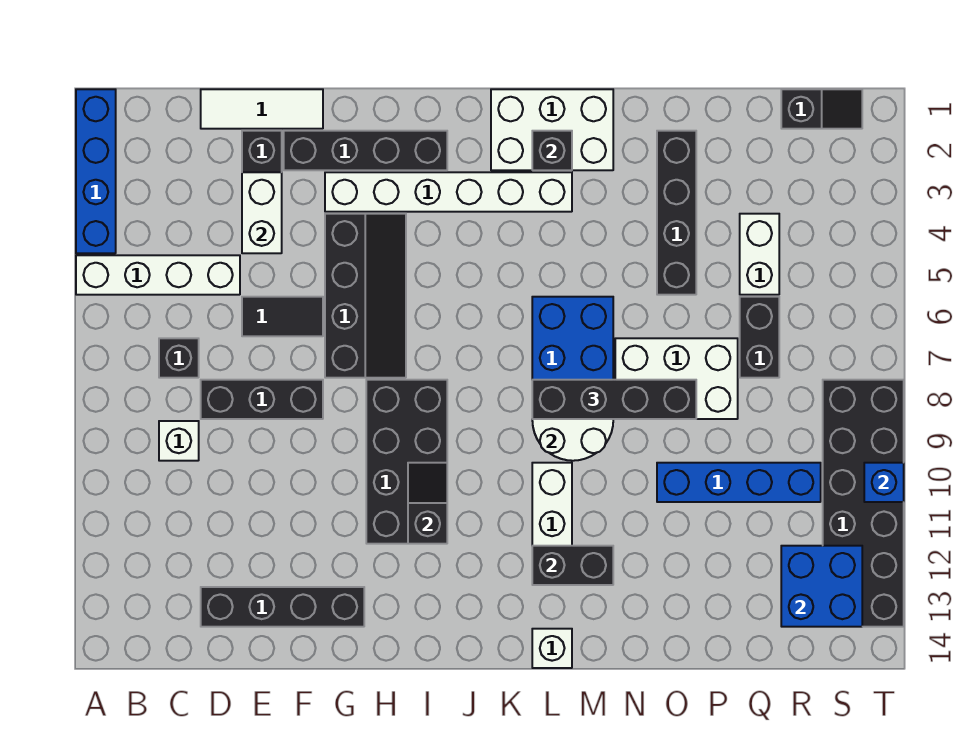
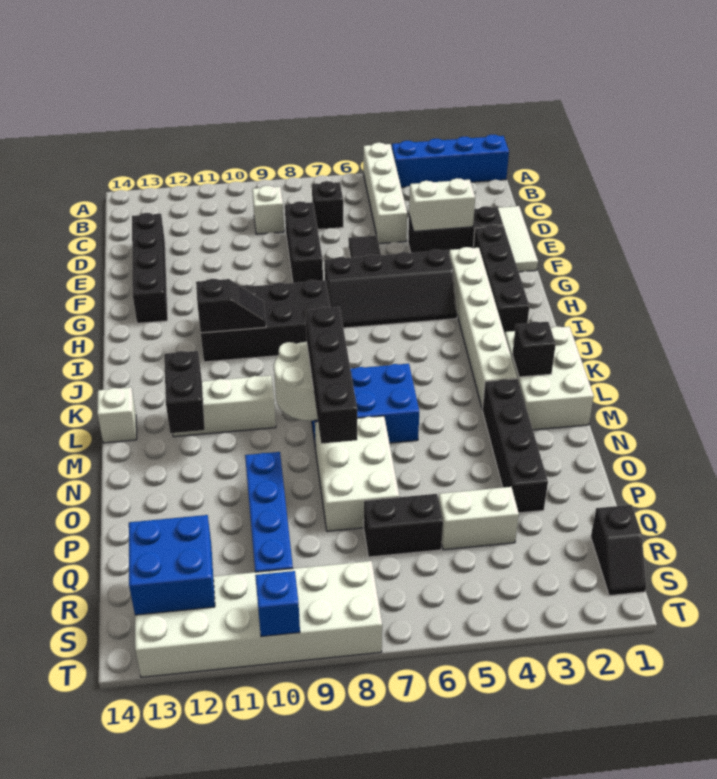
black brick O2:O5 level 1 -> black brick M3:P3 level 1
black brick S8:T13 level 1 -> white brick S8:T13 level 1

